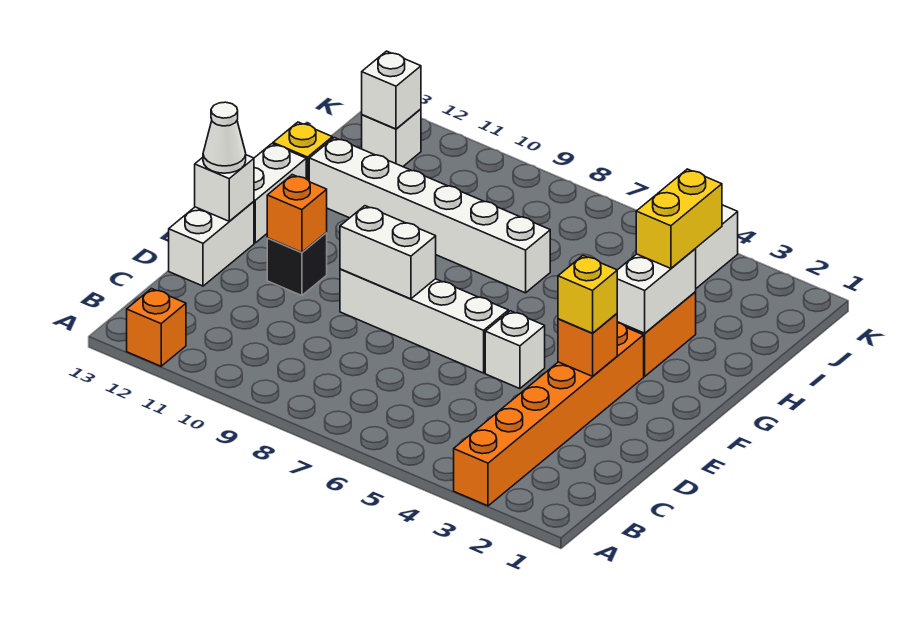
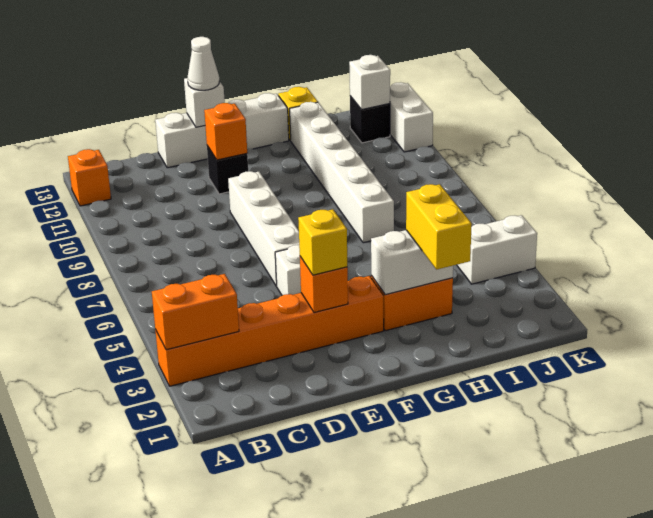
none -> orange brick A3:B3 level 2
white brick E8:E9 level 2 -> white brick K11:K12 level 1
yellow brick H3:I3 level 3 -> yellow brick H2:H3 level 3
white brick J12 level 1 -> black brick J12 level 1

